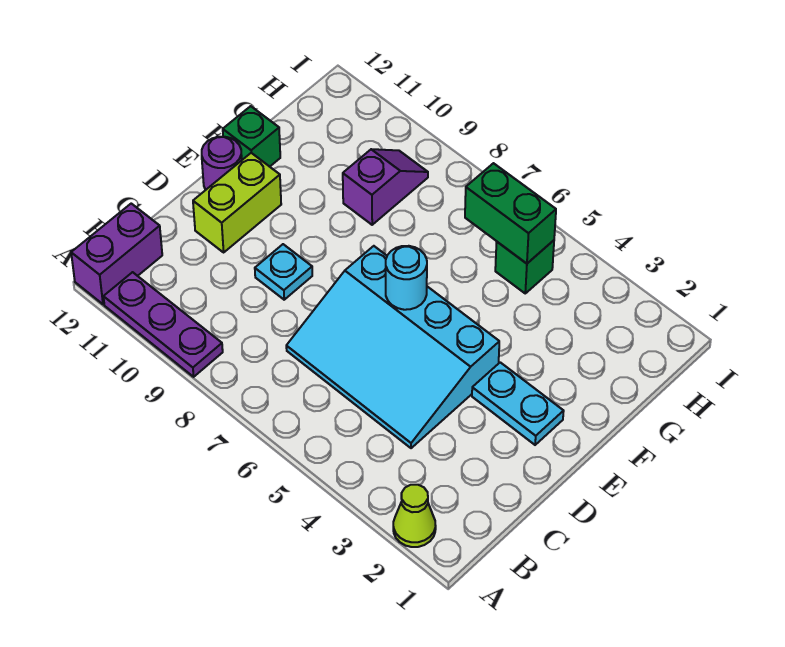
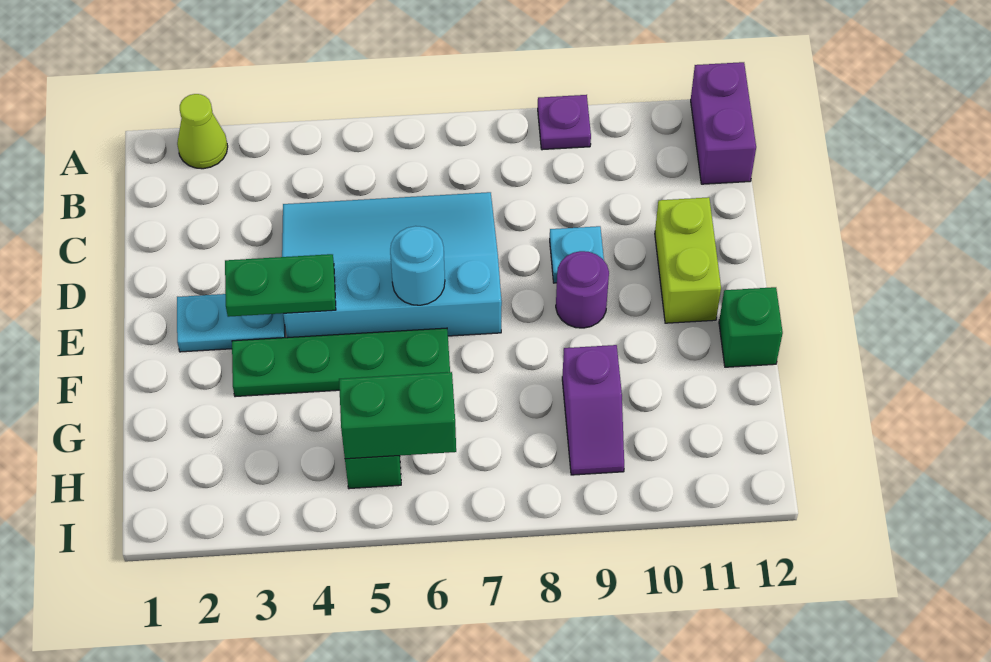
purple plate A9:A11 level 1 -> purple plate A9 level 1
none -> green plate E3:E4 level 2
purple round brick E12 level 1 -> purple round brick E9 level 1
none -> green plate F3:F6 level 1

